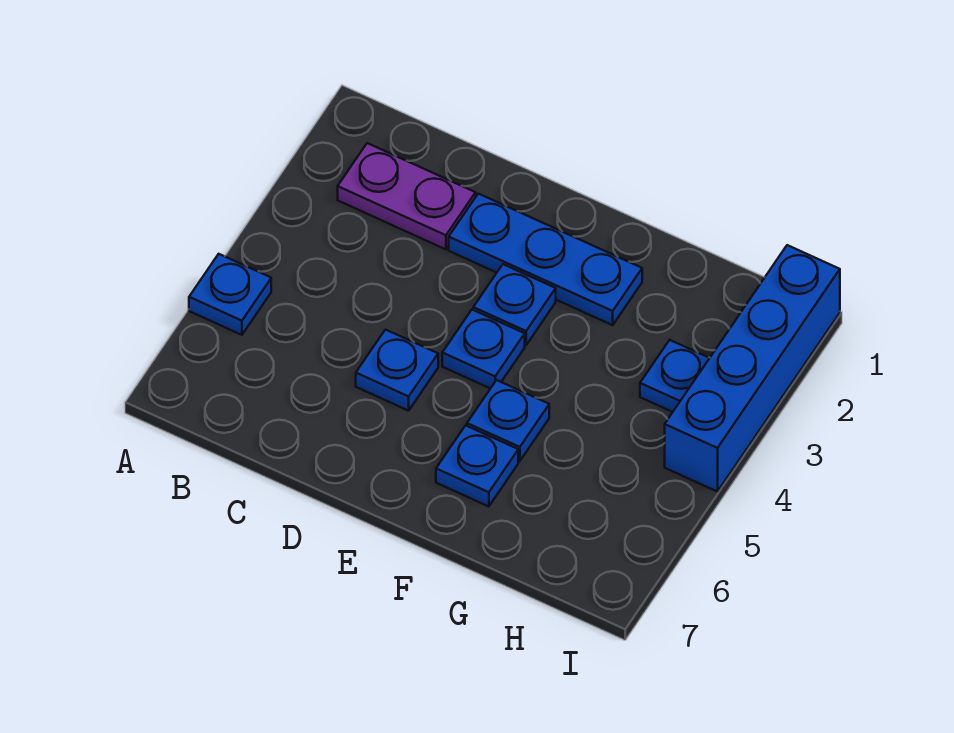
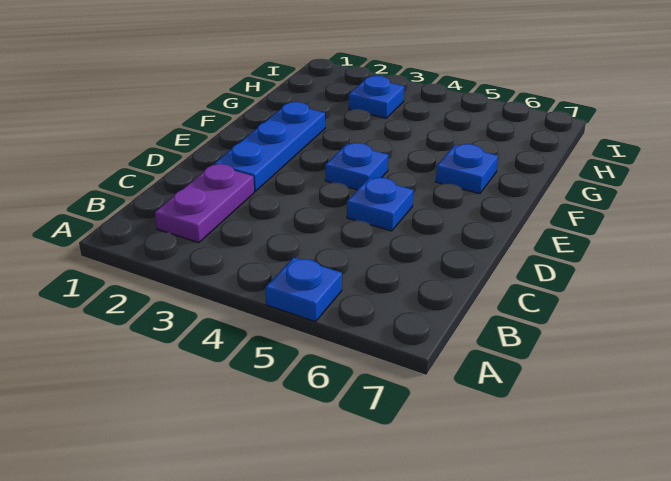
blue plate E3 level 1 -> none
blue plate F5 level 1 -> none
blue brick I1:I4 level 1 -> none

